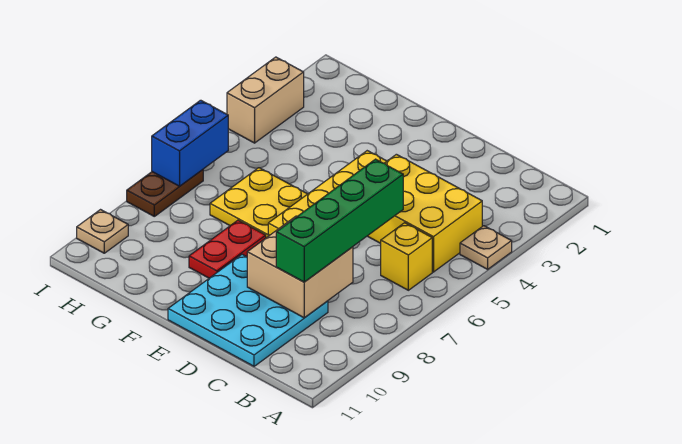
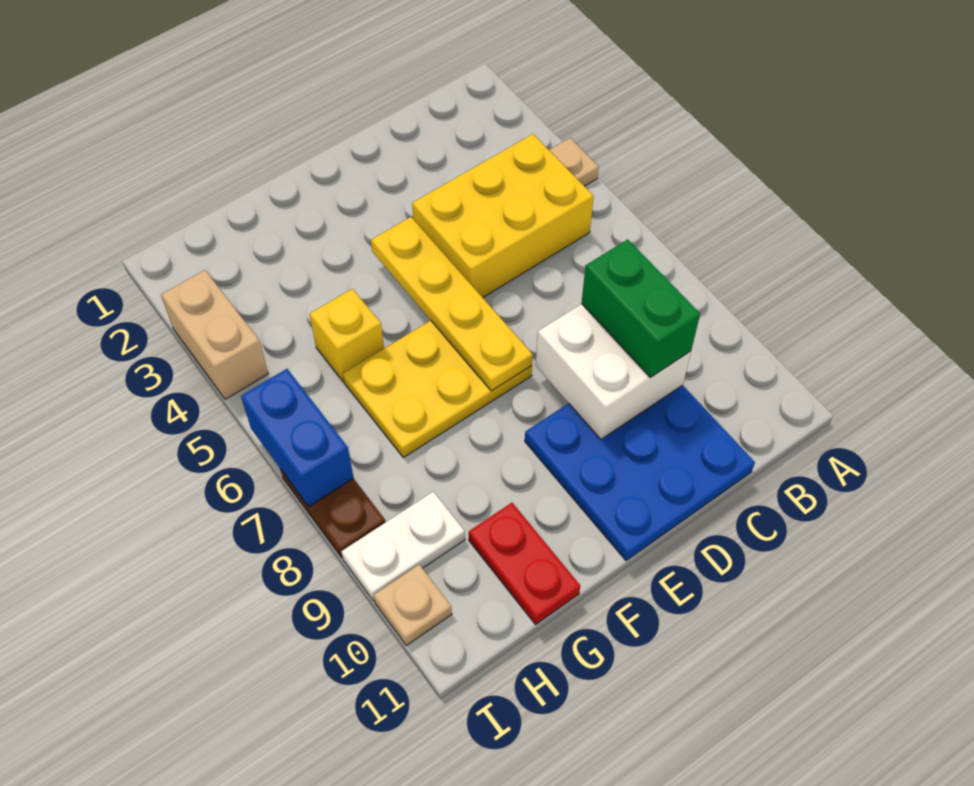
yellow brick B6 level 1 -> yellow brick G5 level 1
green brick C6:C9 level 3 -> green brick C8:C9 level 3
tan brick C8:D9 level 2 -> white brick C8:D9 level 2
cyan plate C9:E11 level 1 -> blue plate C9:E11 level 1
red plate F8:F9 level 1 -> red plate G10:G11 level 1
none -> white plate H9:I9 level 1

